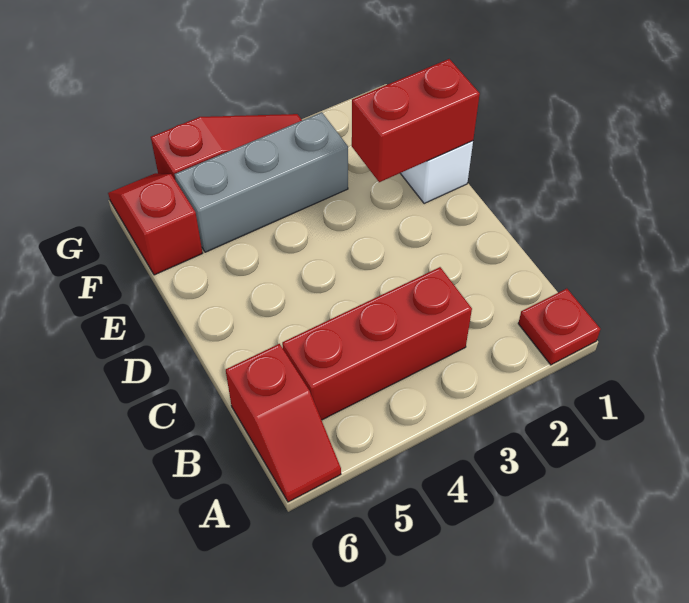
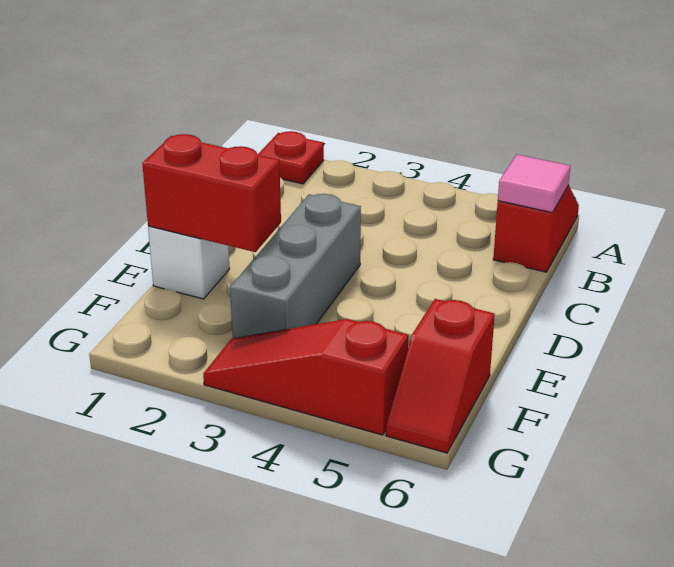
red brick B3:B5 level 1 -> none
none -> pink tile B6 level 2
grey brick F3:F5 level 1 -> grey brick D3:F3 level 1

